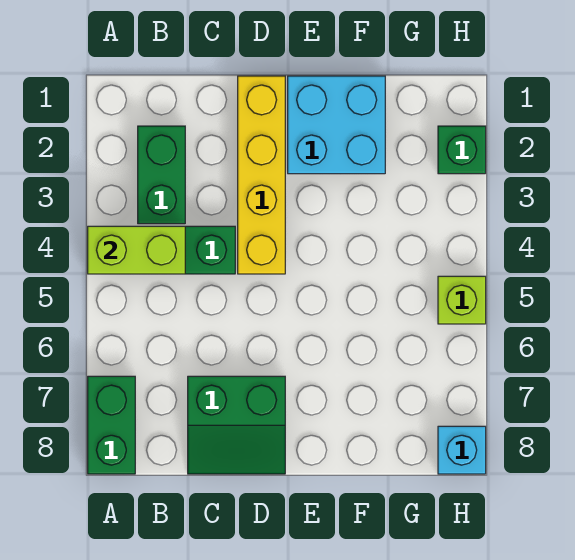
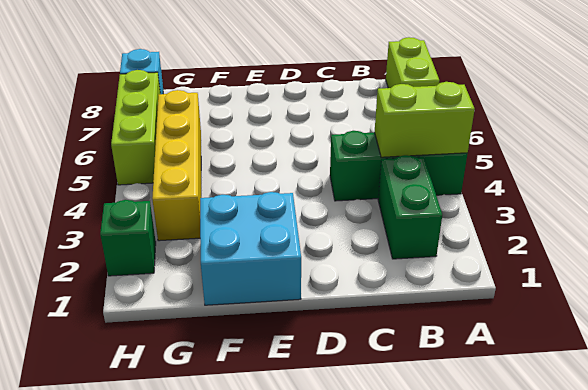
green brick A7:A8 level 1 -> lime brick A7:A8 level 1
green slope C7:D8 level 1 top 7 -> none
yellow brick D1:D4 level 1 -> yellow brick G3:G6 level 1
lime brick H5 level 1 -> lime brick H5:H7 level 1

